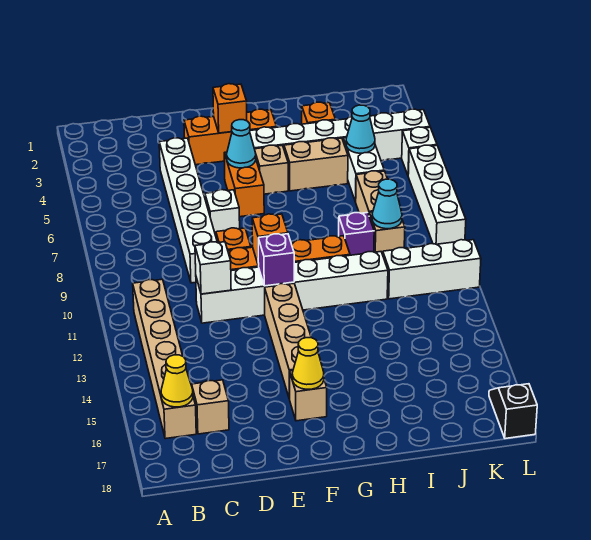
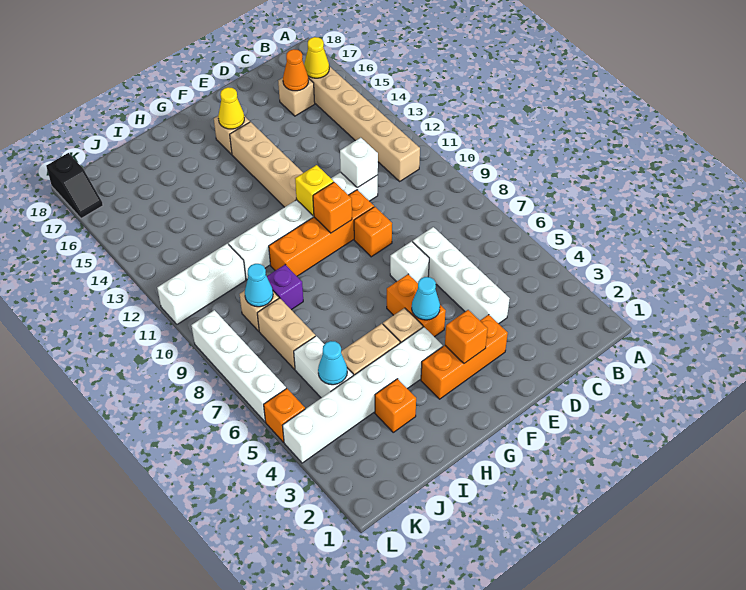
none -> orange cone C16 level 2
white brick D4:D9 level 1 -> white brick D4:D7 level 1
purple brick F11 level 2 -> yellow brick F11 level 2
white brick L5 level 1 -> orange brick L5 level 1

